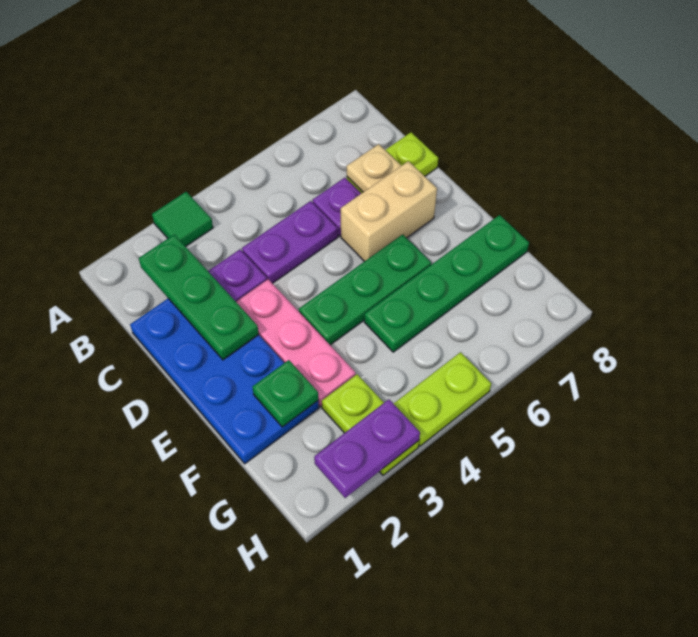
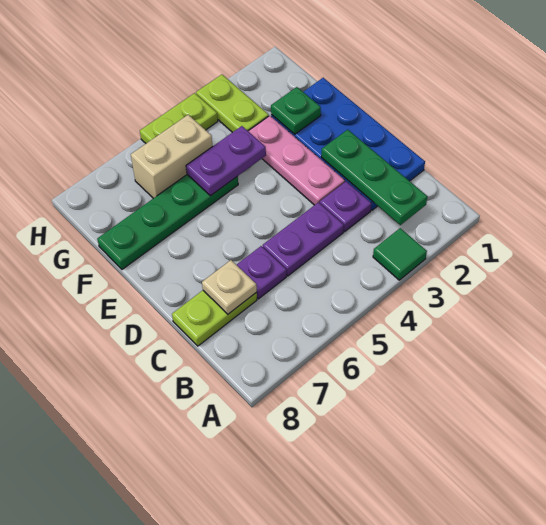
tan brick D6:D7 level 1 -> tan brick G5:G6 level 1
green plate E4:E6 level 1 -> none
purple plate H2:H3 level 2 -> purple plate F4:F5 level 2

